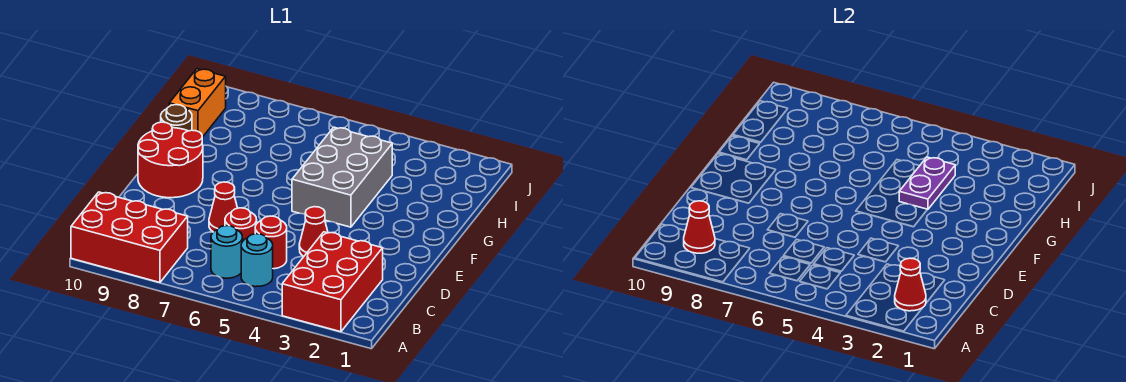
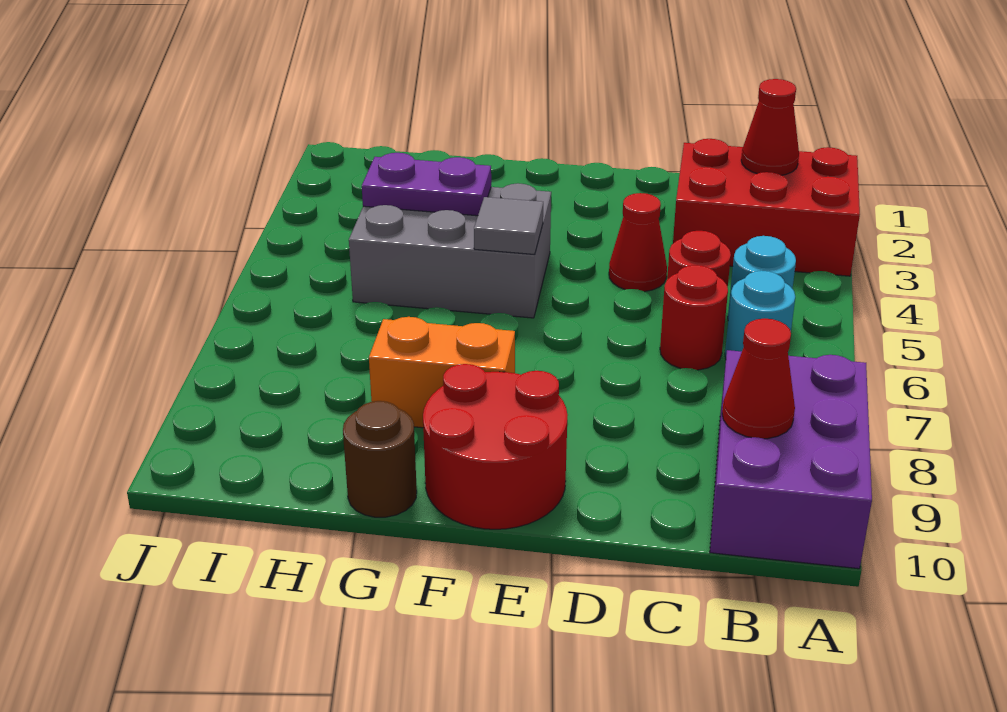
red brick A8:B10 level 1 -> purple brick A8:B10 level 1
red cone D7 level 1 -> none
none -> grey tile F5 level 2
orange brick H10:I10 level 1 -> orange brick F8:G8 level 1

